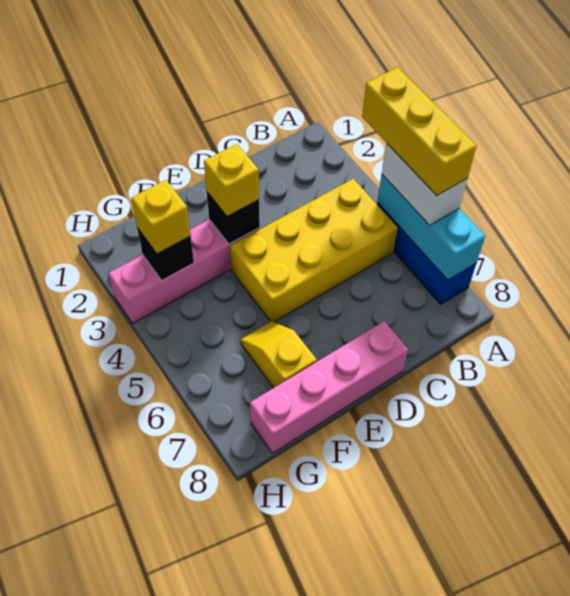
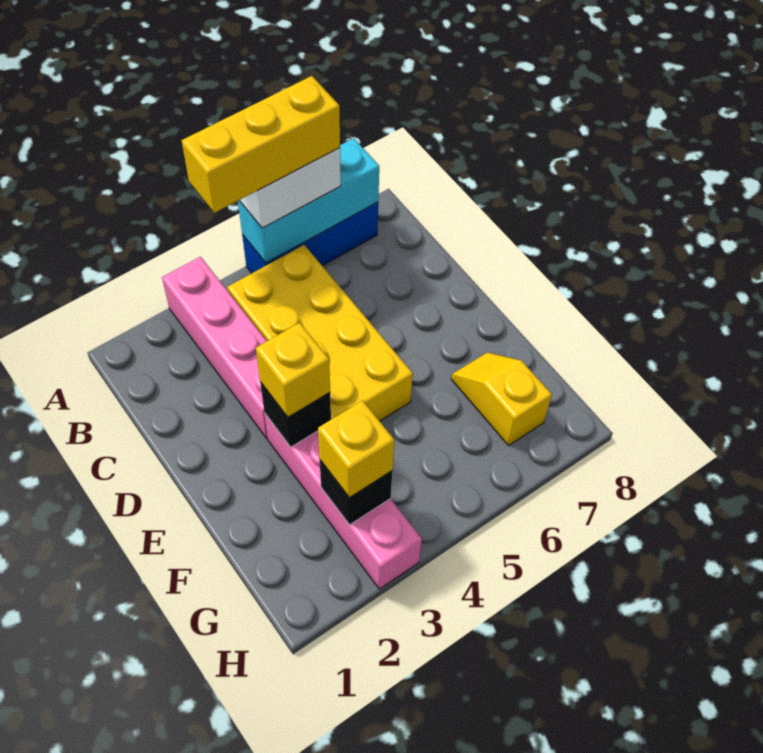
pink brick D8:G8 level 1 -> pink brick A3:D3 level 1
yellow slope F6:F7 level 1 top 7 -> yellow slope F7:G7 level 1 top G

